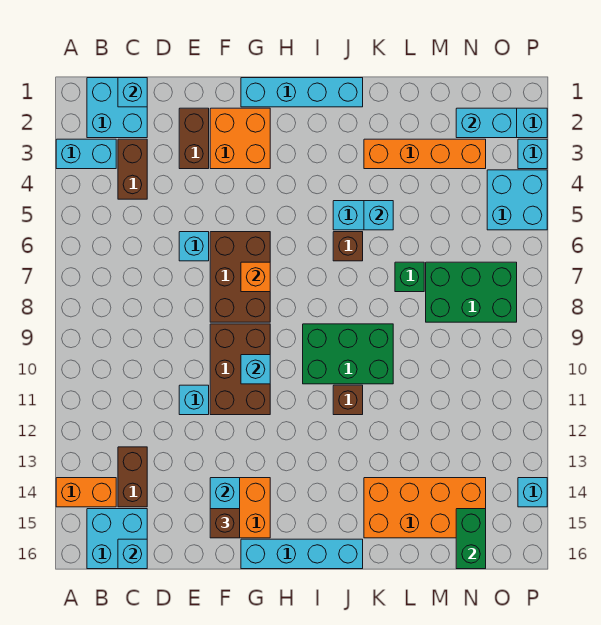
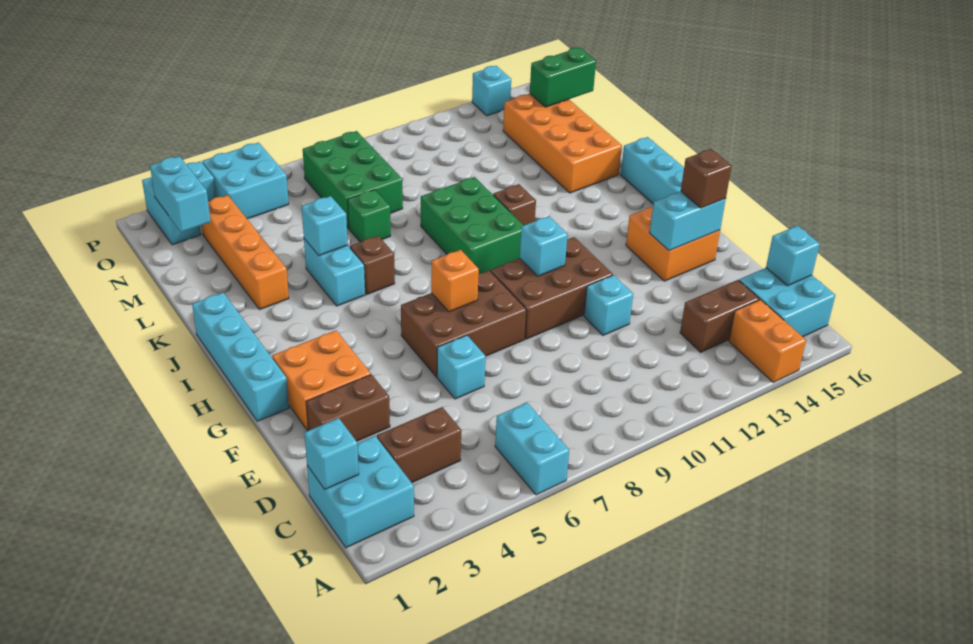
cyan brick A3:B3 level 1 -> cyan brick A6:B6 level 1

